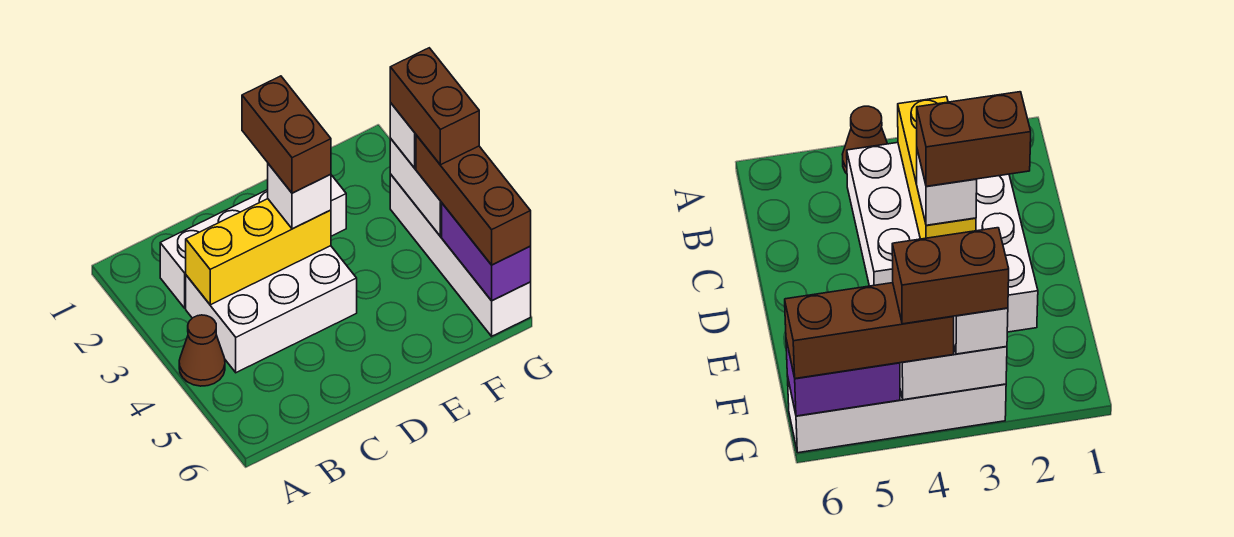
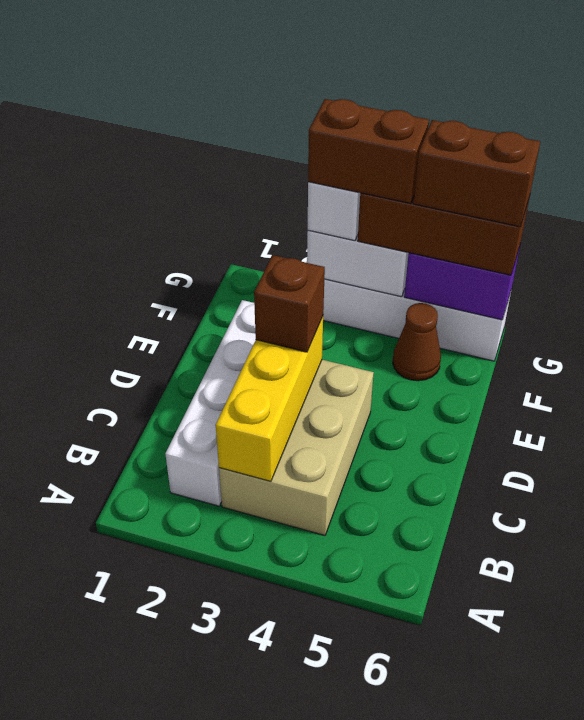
brown cone A4 level 1 -> brown cone F5 level 1
white brick B3:D4 level 1 -> tan brick B3:D4 level 1
brown brick D2:D3 level 4 -> brown brick G5:G6 level 4
white brick D3 level 3 -> brown brick D3 level 3

